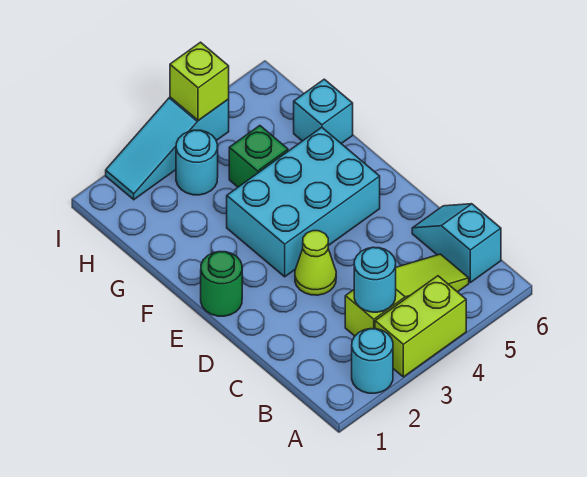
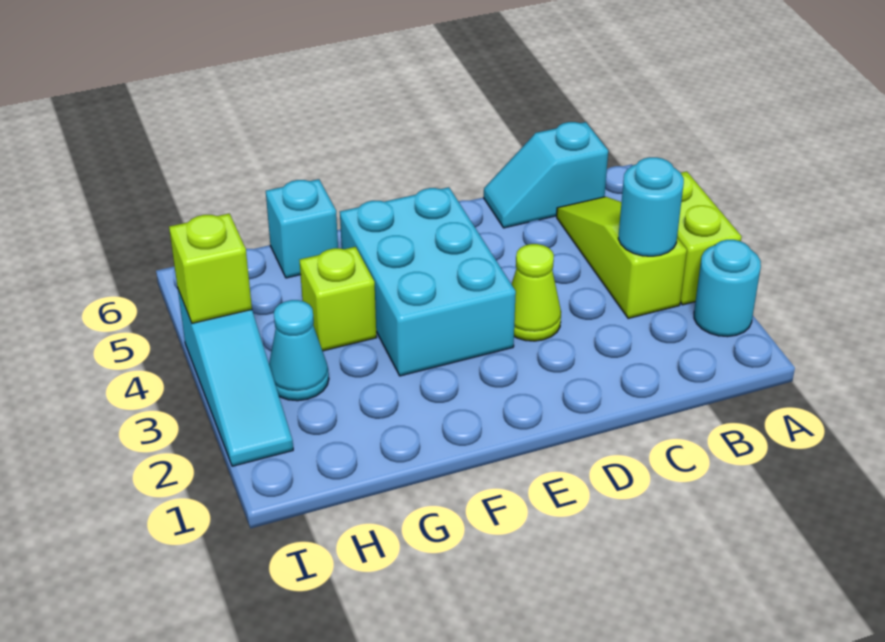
green round brick E1 level 1 -> none
green brick G4 level 1 -> lime brick G4 level 1
cyan round brick H3 level 1 -> cyan cone H3 level 1

